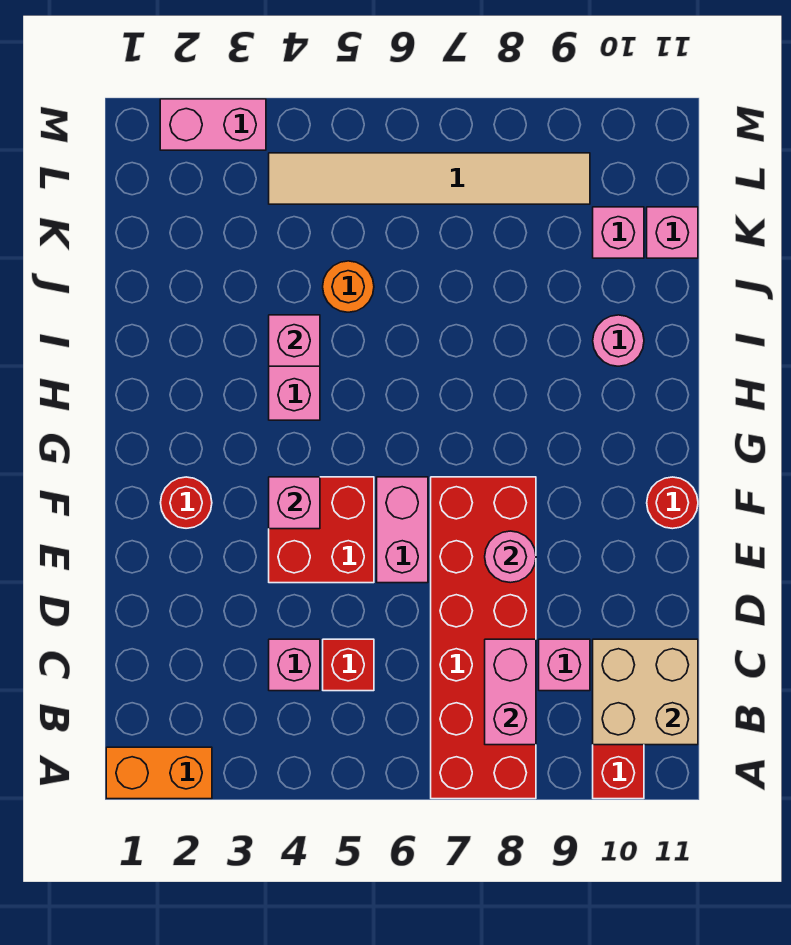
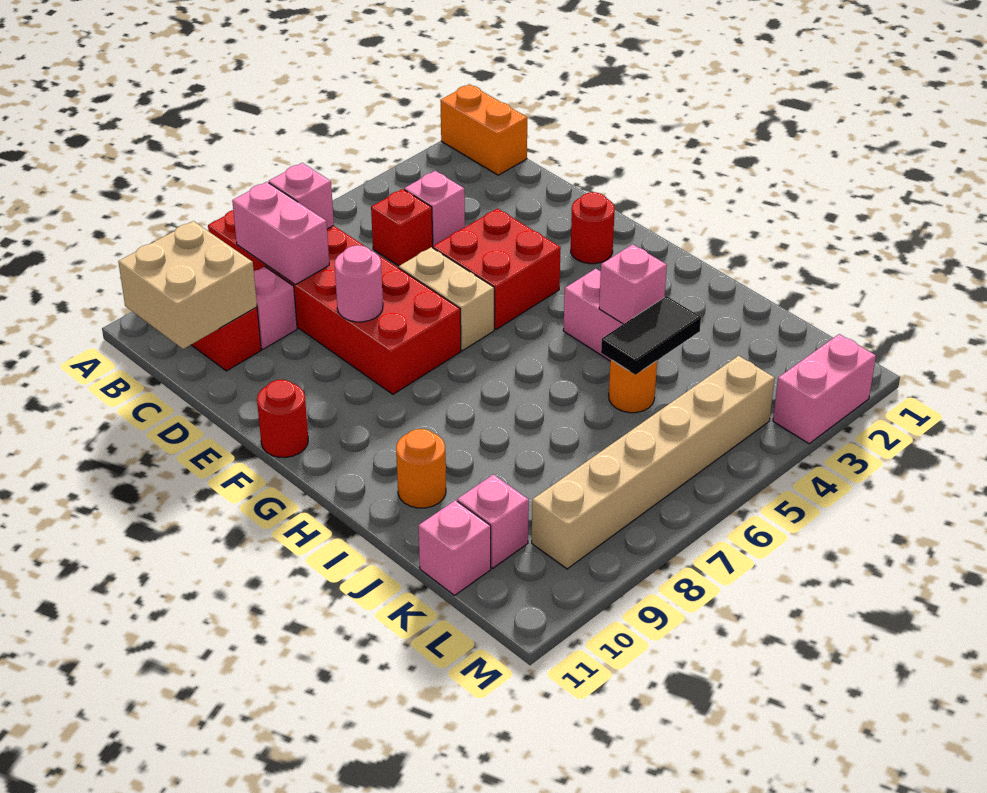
orange brick A1:A2 level 1 -> orange brick A1:B1 level 1
pink brick E6:F6 level 1 -> tan brick E6:F6 level 1
pink brick F4 level 2 -> pink brick B7 level 2
pink round brick I10 level 1 -> orange round brick I10 level 1
none -> black tile J4:J5 level 2
tan tile L4:L9 level 1 -> tan brick L4:L9 level 1

